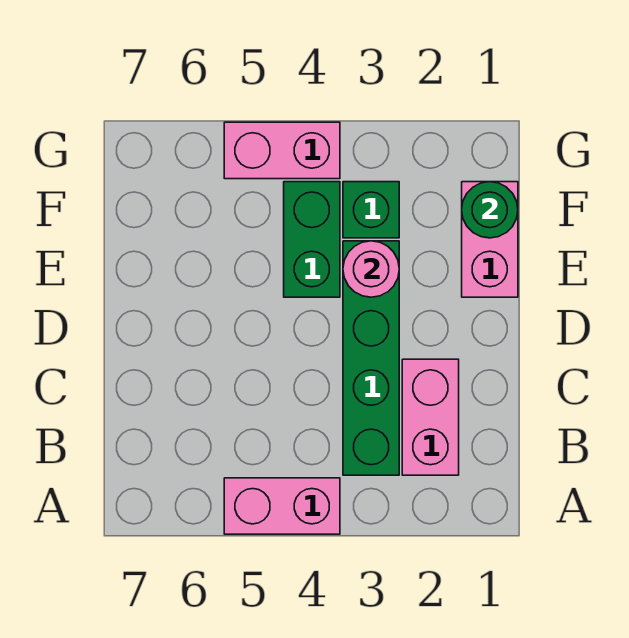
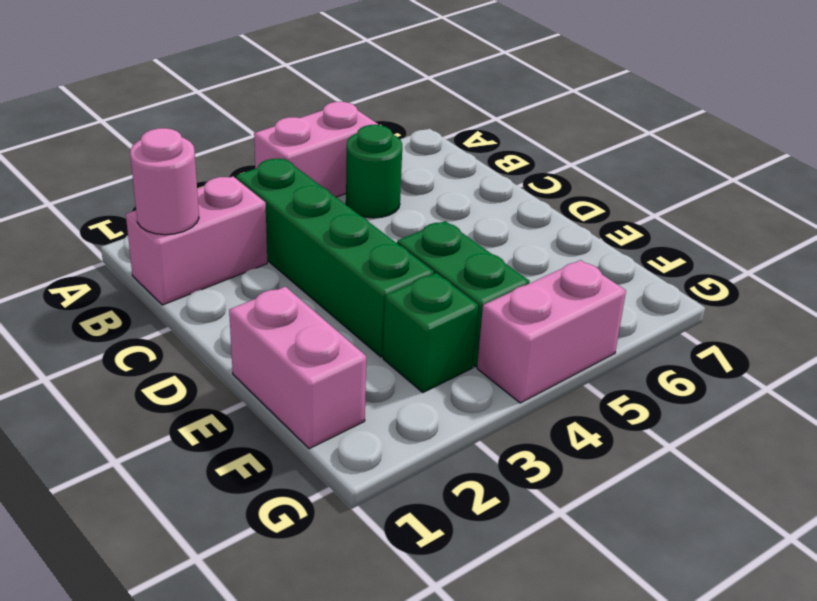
pink brick B2:C2 level 1 -> pink brick B1:B2 level 1
pink round brick E3 level 2 -> pink round brick B1 level 2
green round brick F1 level 2 -> green round brick B5 level 1

